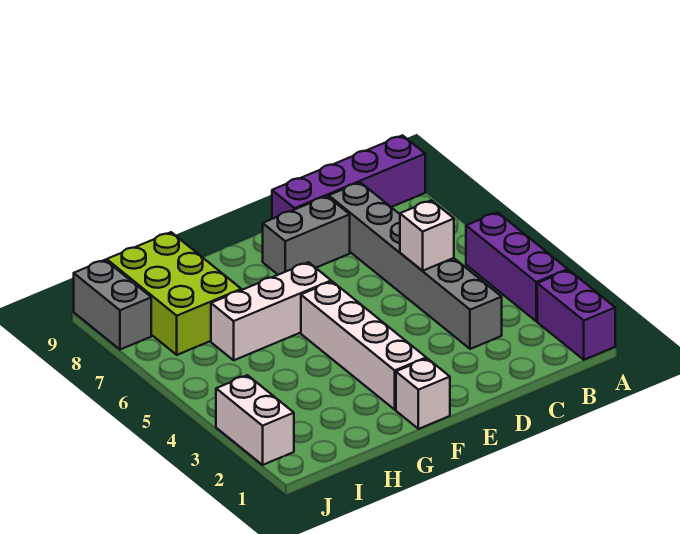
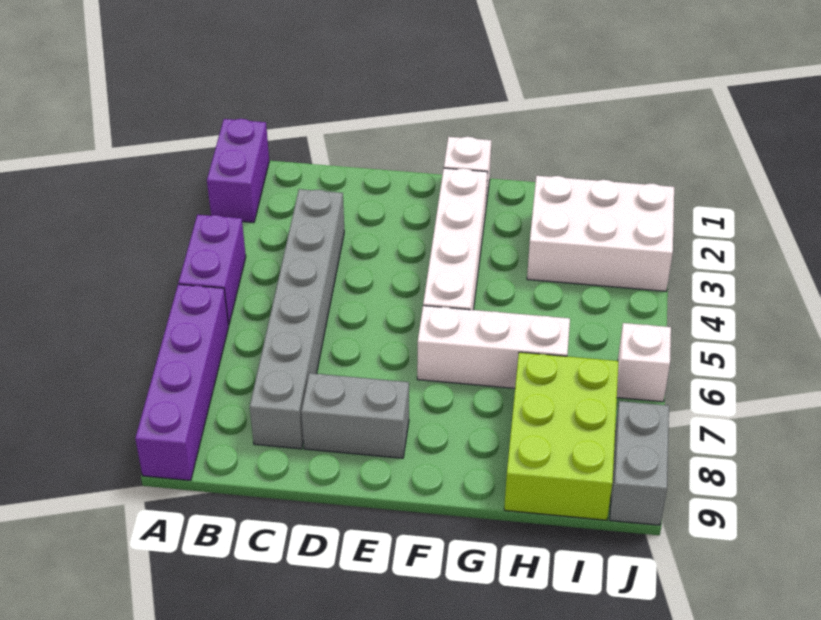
purple brick A3:A5 level 1 -> purple brick A4:A5 level 1
purple brick A9:D9 level 1 -> purple brick A6:A9 level 1
white brick C5 level 2 -> white brick J6 level 1
white brick J2:J3 level 1 -> white brick H2:J3 level 1

